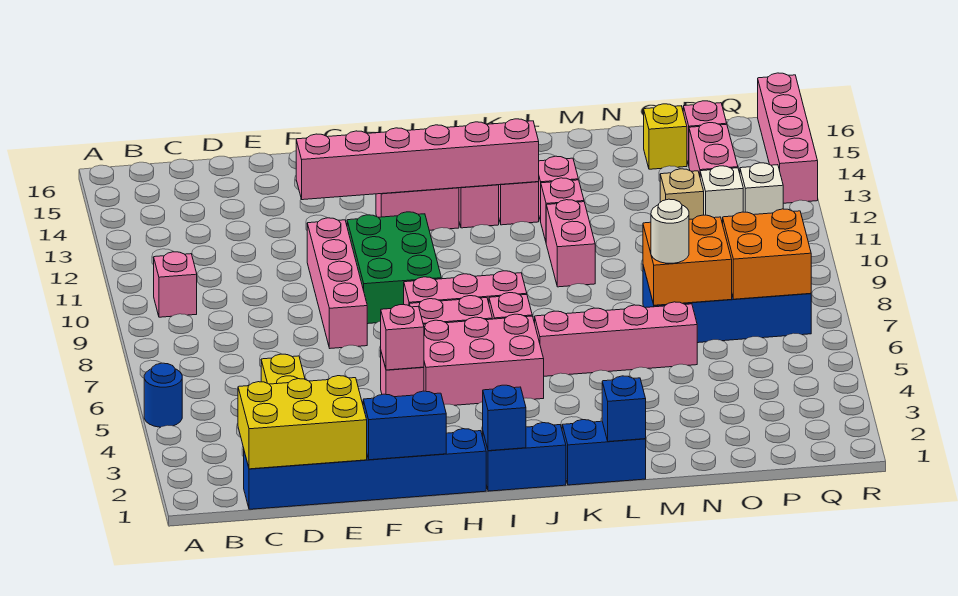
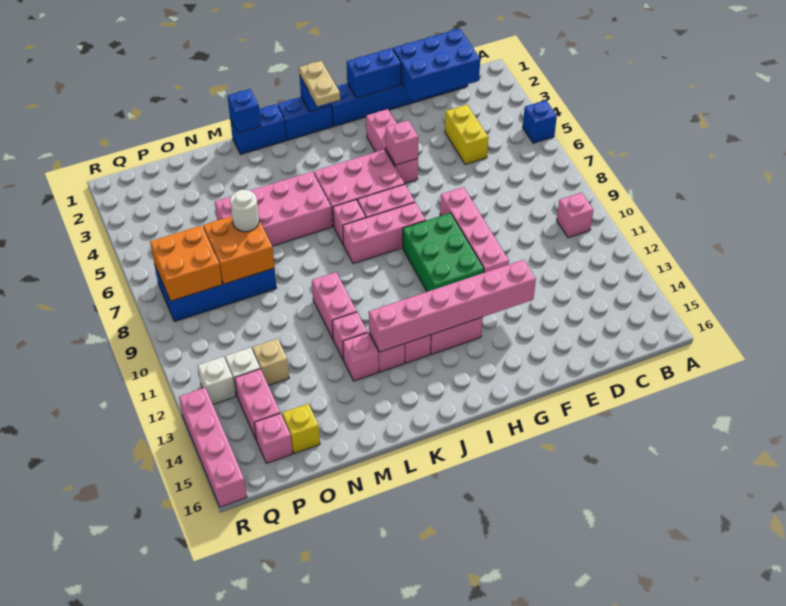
blue round brick A5 level 1 -> blue brick A5 level 1
yellow brick C1:E2 level 2 -> blue brick C1:E2 level 2
pink brick G5 level 1 -> pink brick G3:G5 level 1
none -> tan plate I1:I2 level 3
pink brick K6:N6 level 1 -> pink brick K5:N6 level 1

